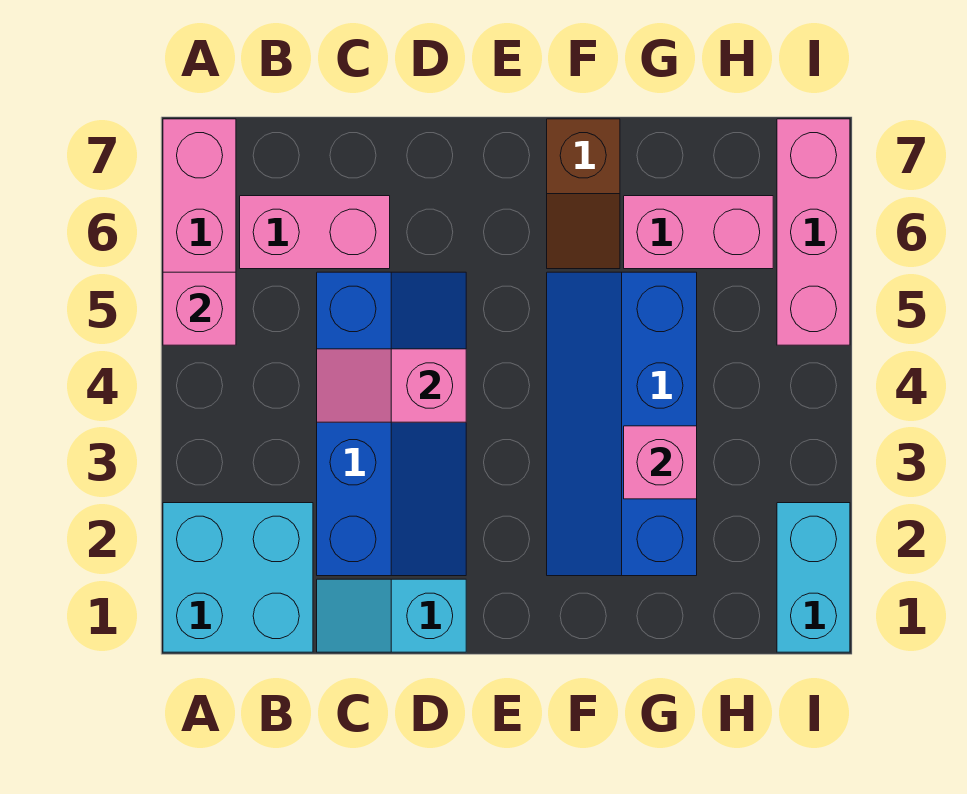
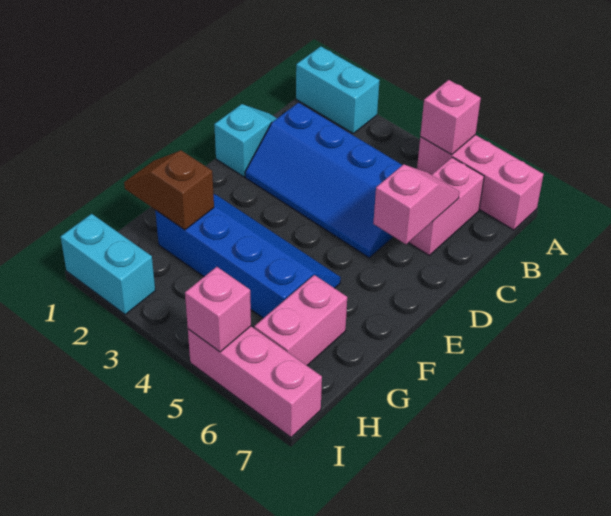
cyan brick A1:B2 level 1 -> cyan brick A1:A2 level 1
pink slope C4:D4 level 2 top D -> pink slope C6:D6 level 2 top D
brown slope F6:F7 level 1 top 7 -> brown slope G1:G2 level 2 top 2
pink brick G3 level 2 -> pink brick I5 level 2

